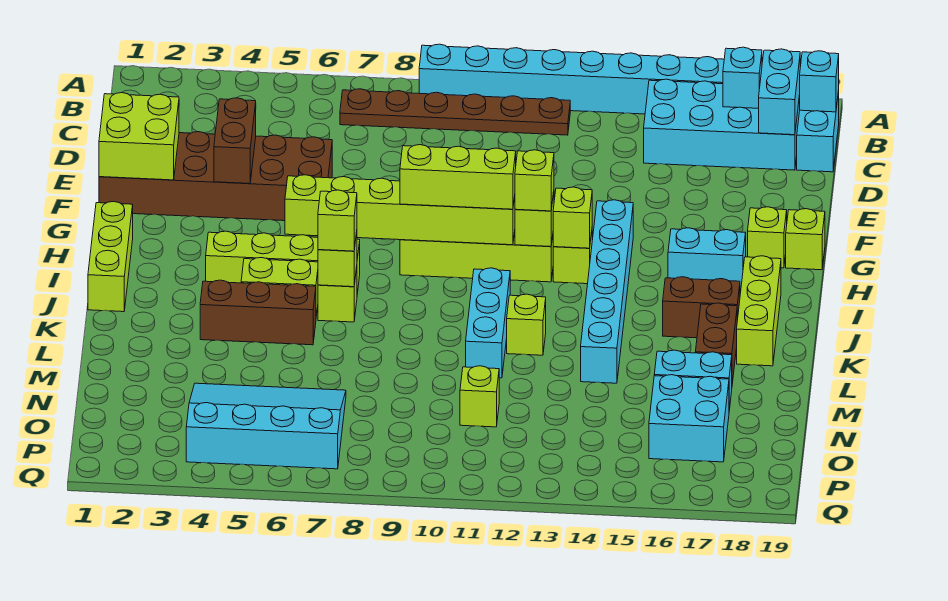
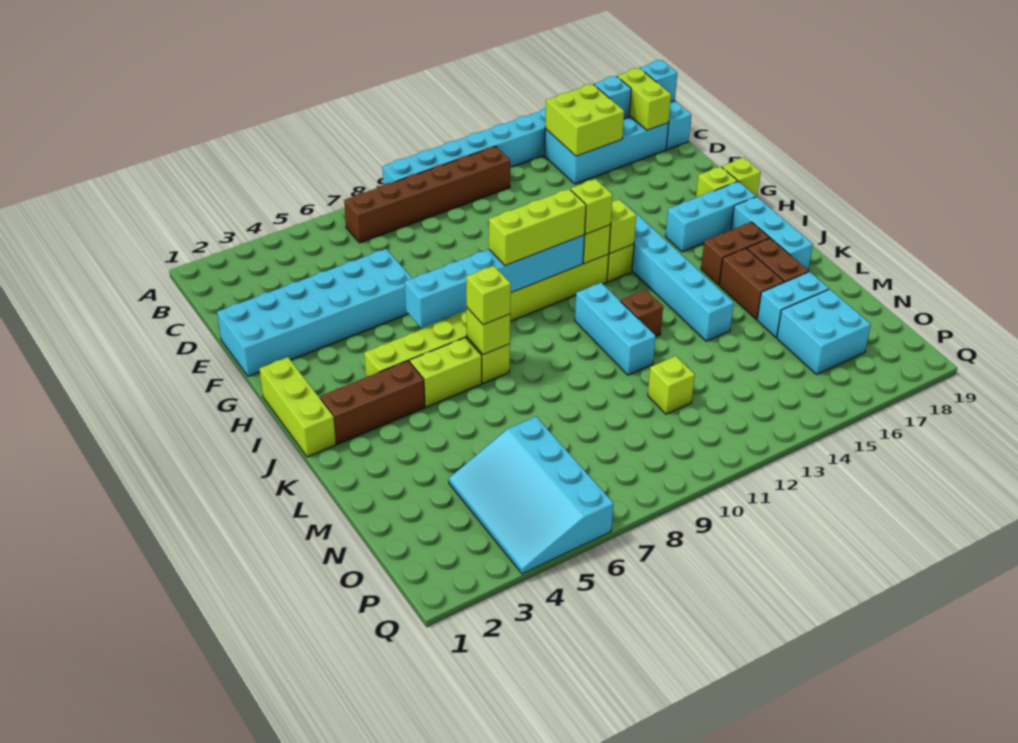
brown plate B7:B12 level 1 -> brown brick B7:B12 level 1
cyan brick B18:C18 level 2 -> lime brick B18:C18 level 2
brown brick E1:F6 level 1 -> cyan brick E1:F6 level 1
lime brick E1:F2 level 2 -> lime brick B15:C16 level 2
brown brick E4:F4 level 2 -> brown brick K16:L16 level 1
lime brick H6:H11 level 2 -> cyan brick H6:H11 level 2
cyan brick H16:H17 level 1 -> cyan brick H16:H18 level 1
lime brick I18:K18 level 1 -> cyan brick I18:K18 level 1
brown brick K4:K6 level 1 -> brown brick J2:J4 level 1
lime brick K12 level 1 -> brown brick K12 level 1
cyan slope N4:P7 level 1 top P -> cyan slope N4:Q6 level 1 top 6

